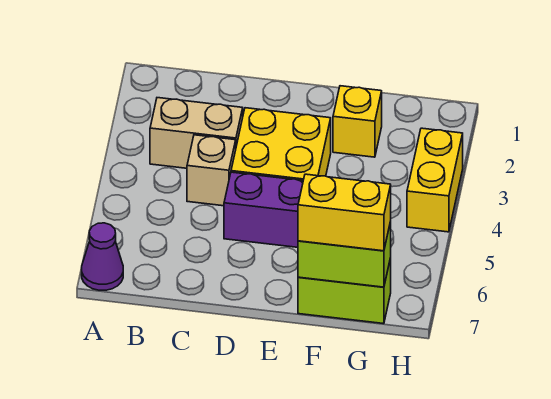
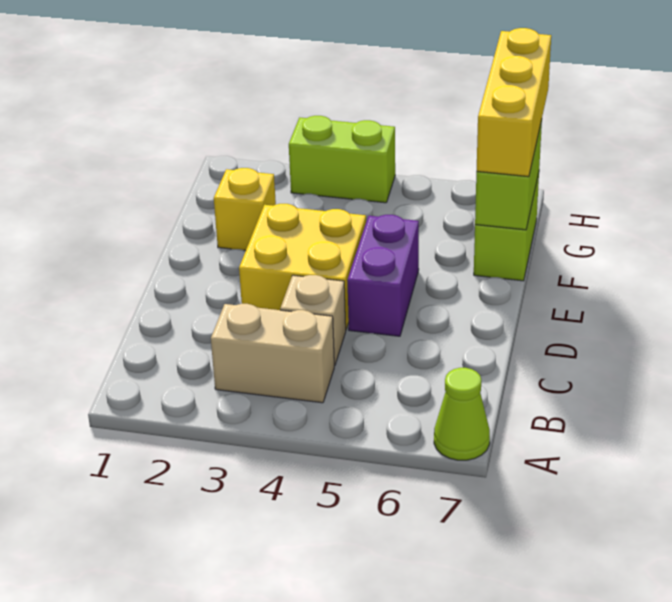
purple cone A7 level 1 -> lime cone A7 level 1
tan brick B3:C3 level 1 -> tan brick B3:B4 level 1
yellow brick F7:G7 level 3 -> yellow brick F7:H7 level 3
yellow brick H3:H4 level 1 -> lime brick H3:H4 level 1

